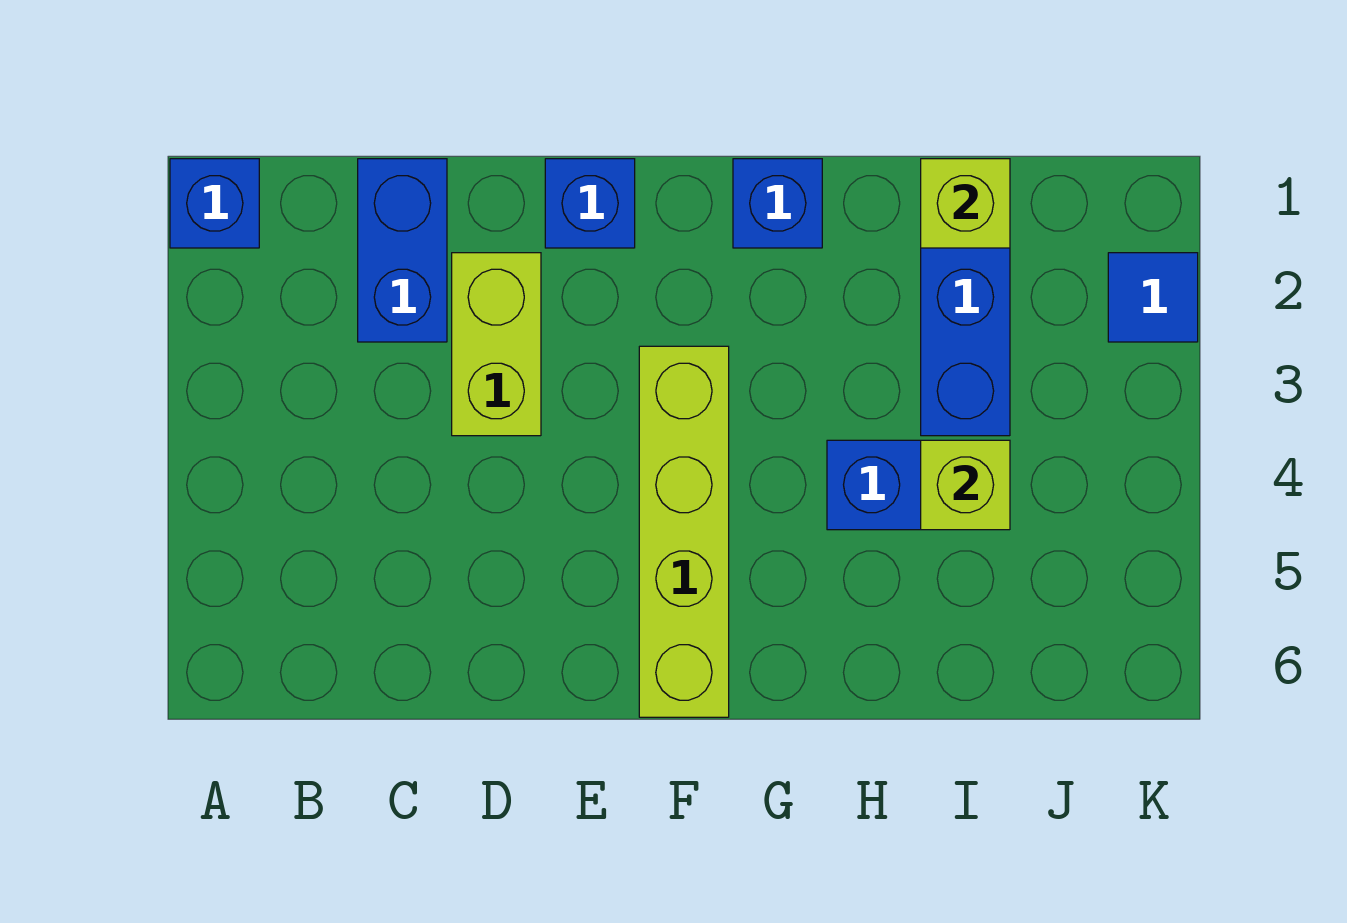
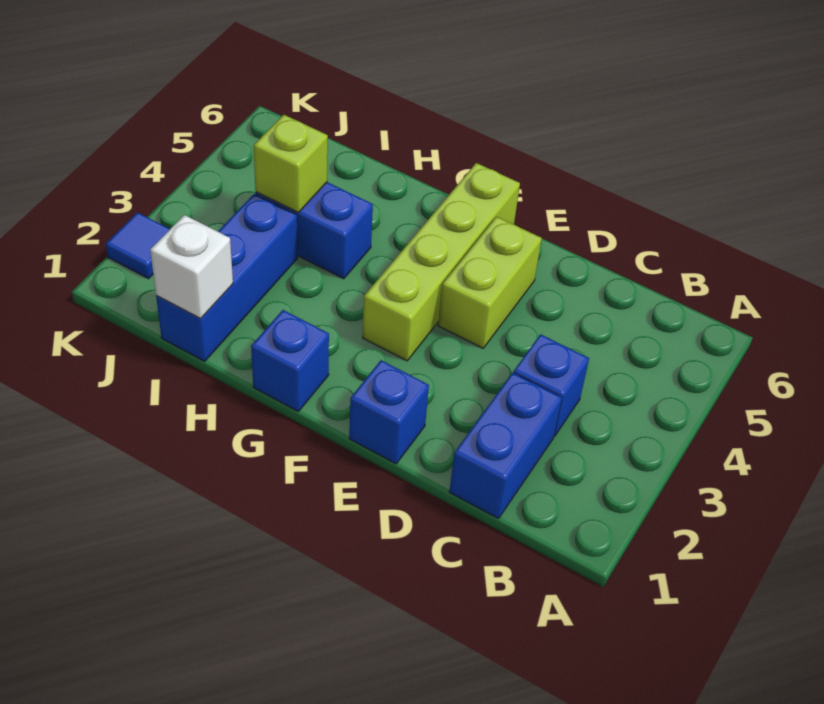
blue brick A1 level 1 -> blue brick C3 level 1
lime brick D2:D3 level 1 -> lime brick E4:E5 level 1
lime brick I1 level 2 -> white brick I1 level 2

